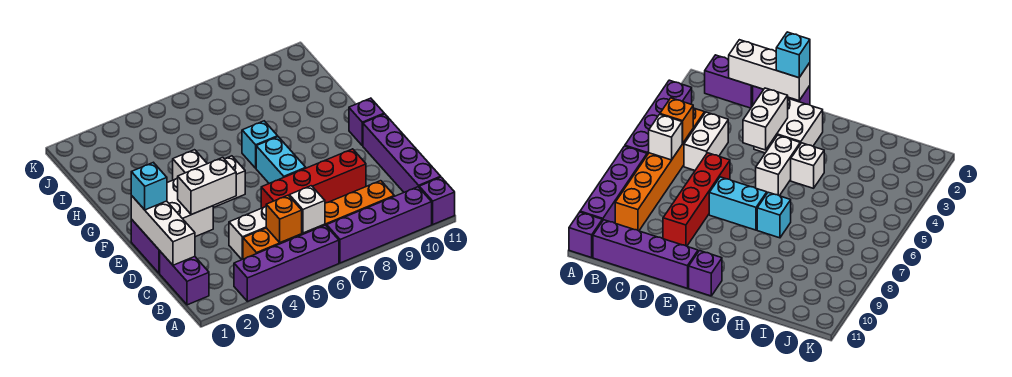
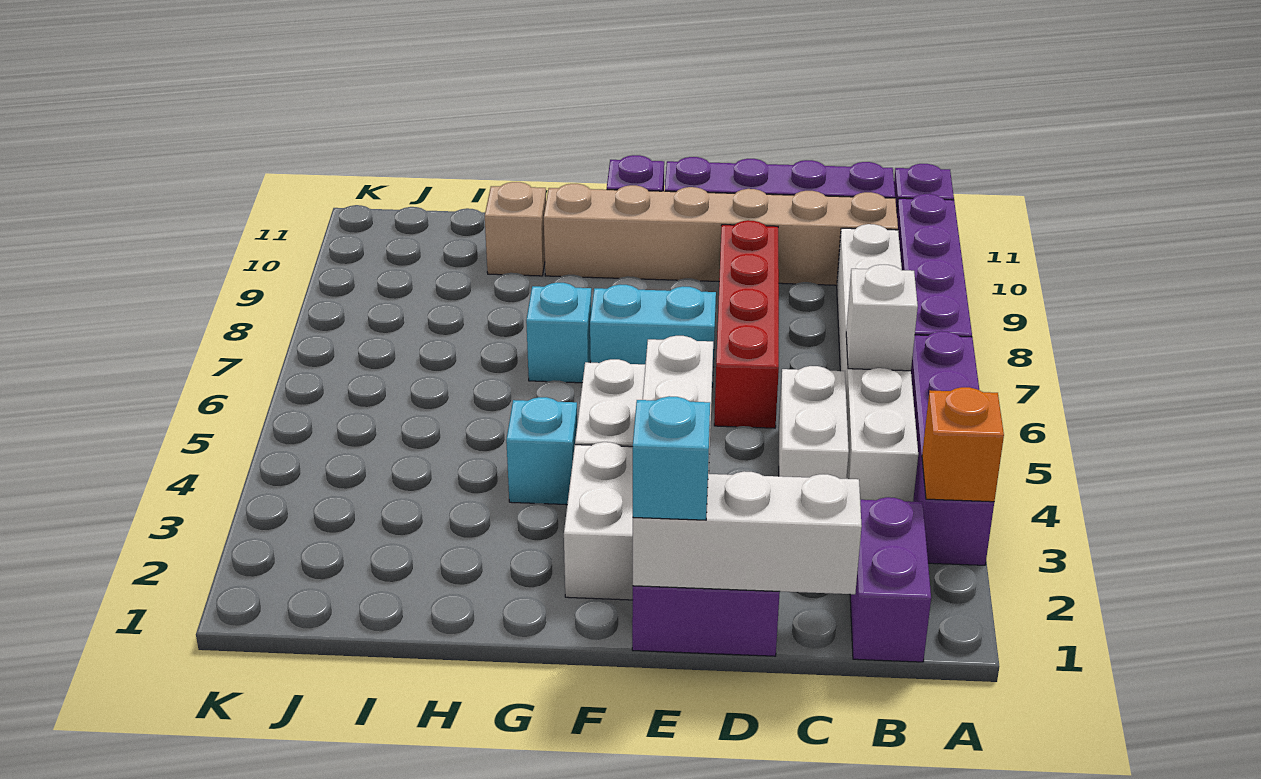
purple brick B1:C1 level 1 -> purple brick B1:B2 level 1
orange brick B4:B9 level 1 -> white brick B4:B9 level 1
orange brick B5 level 2 -> orange brick A3 level 2
none -> tan brick B10:G10 level 1
white brick G4 level 1 -> cyan brick G4 level 1
none -> tan brick H10 level 1

